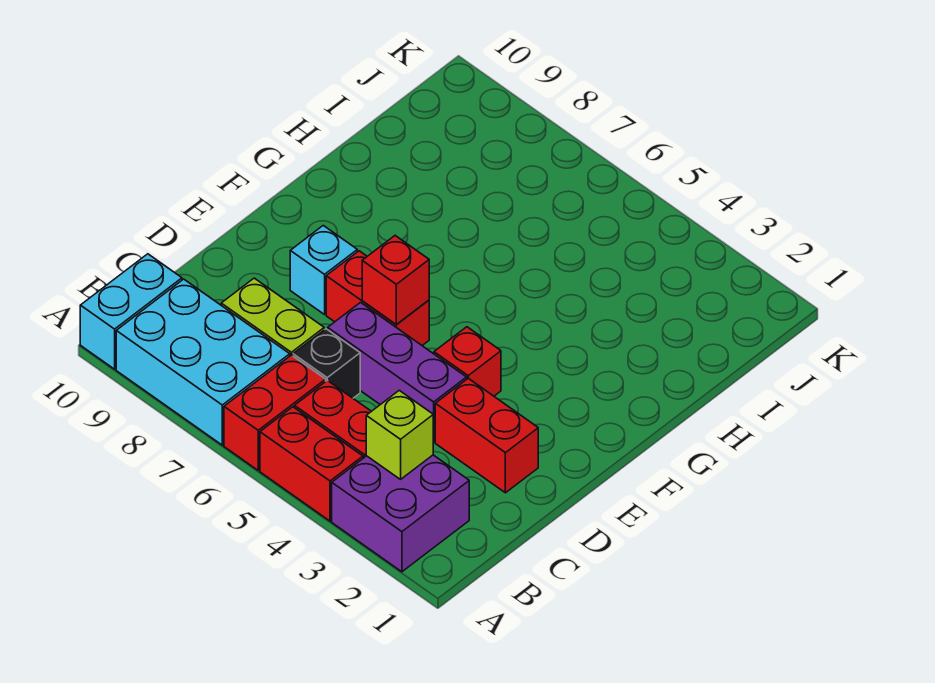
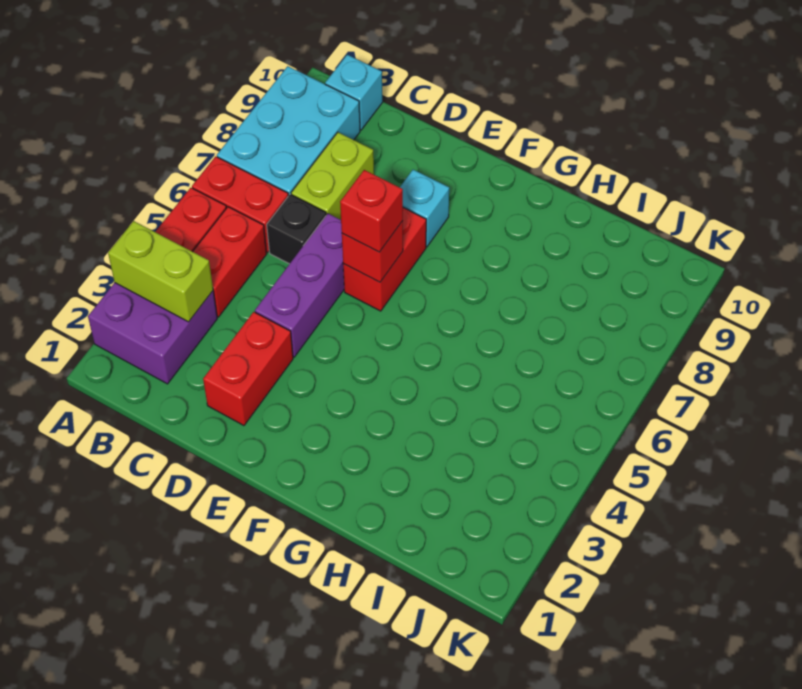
cyan brick A10:B10 level 1 -> cyan brick B10 level 1
lime brick B3 level 2 -> lime brick A3:B3 level 2
red brick E4 level 1 -> red brick E6 level 3

